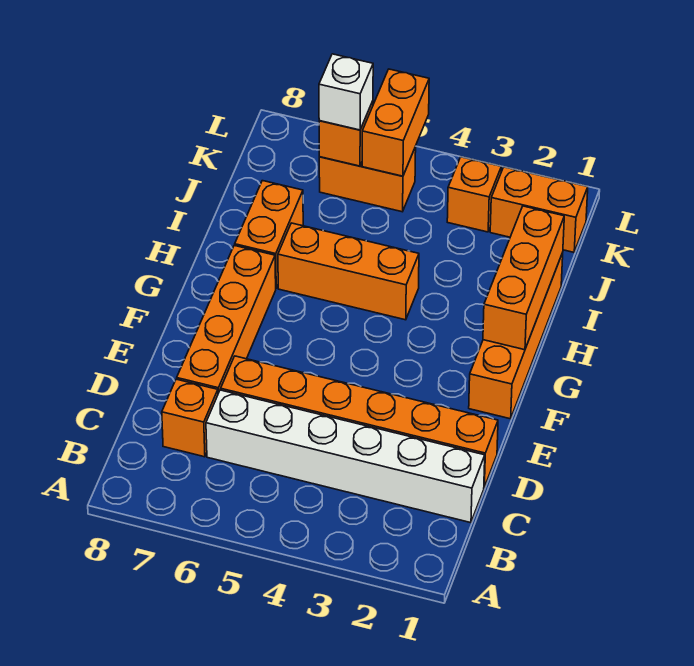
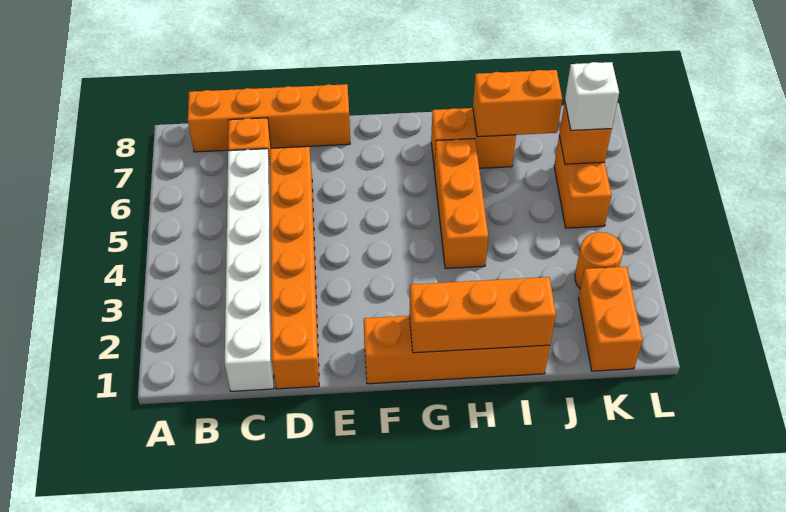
orange brick D7:G7 level 1 -> orange brick B8:E8 level 1
orange brick K3 level 1 -> orange round brick K3 level 1
orange brick K5:L5 level 2 -> orange brick I7:J7 level 2

